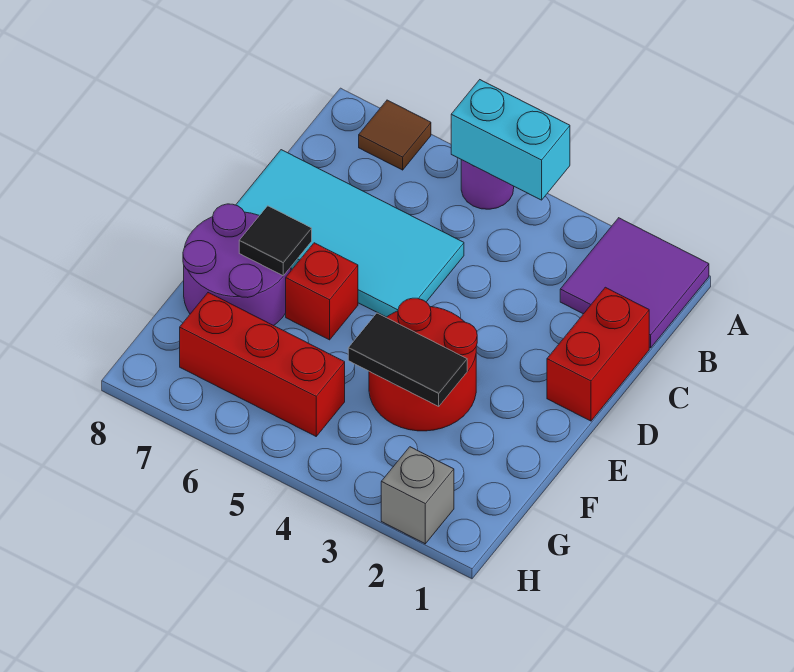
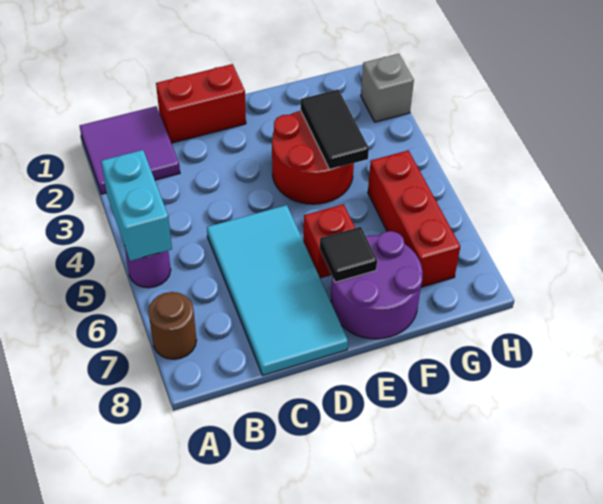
brown tile A7 level 1 -> brown round brick A7 level 1

